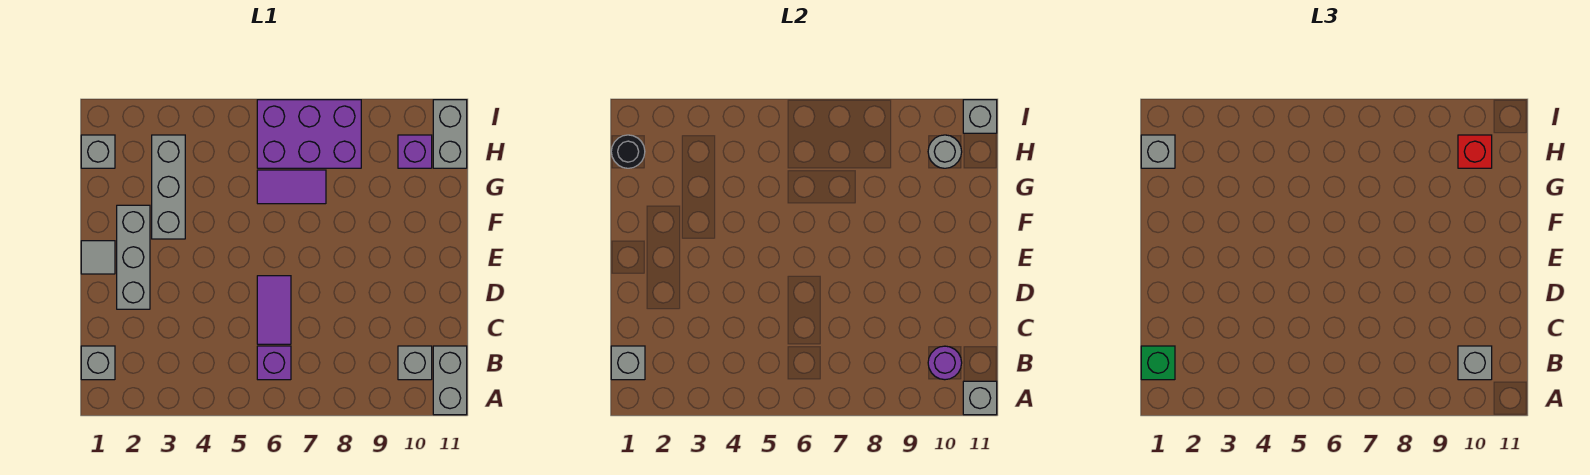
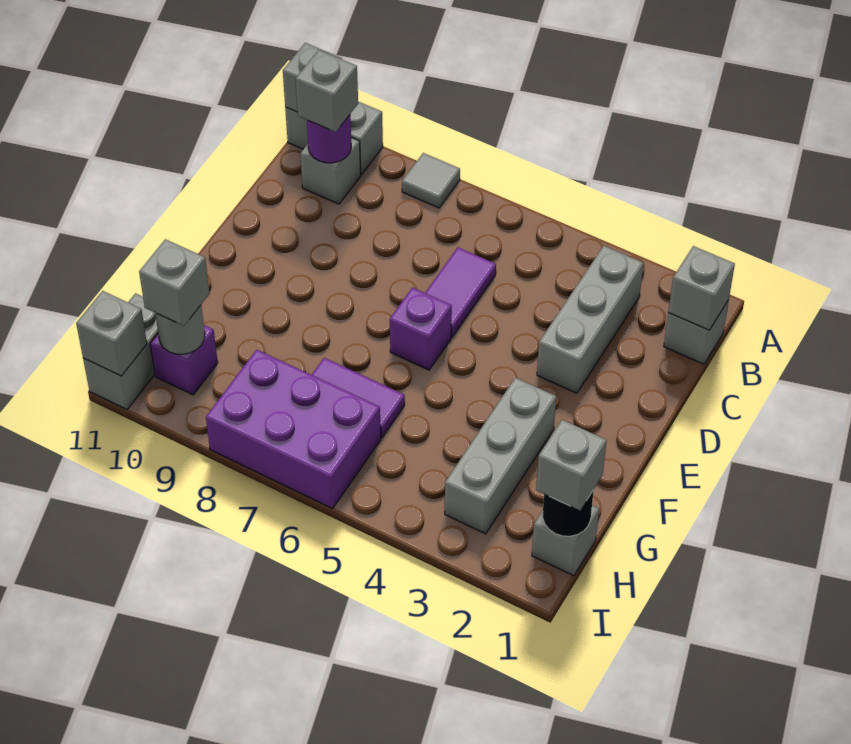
grey brick A11:B11 level 1 -> grey brick A10:A11 level 1
green brick B1 level 3 -> none
purple brick B6 level 1 -> purple brick E6 level 1
grey brick D2:F2 level 1 -> grey brick B3:D3 level 1
grey tile E1 level 1 -> grey tile A8 level 1
red brick H10 level 3 -> grey brick H10 level 3

